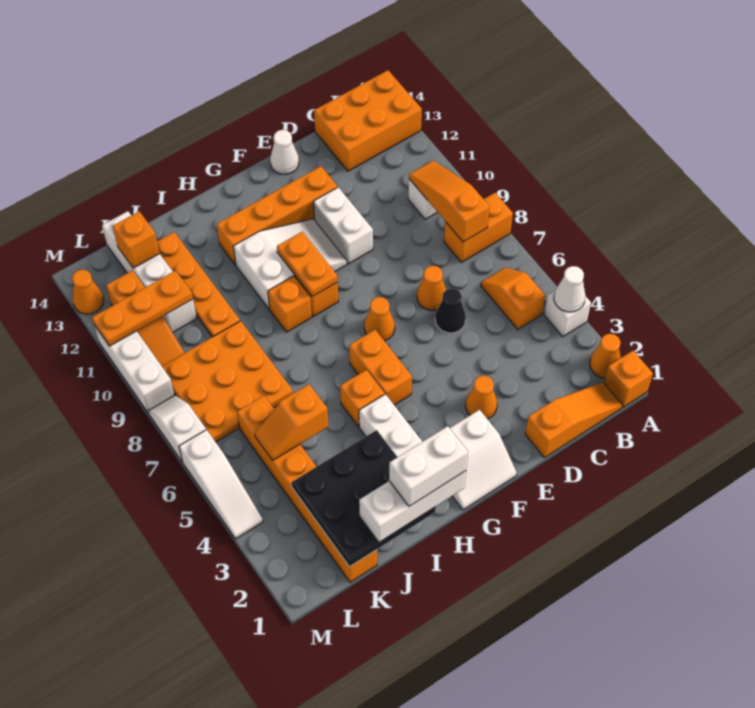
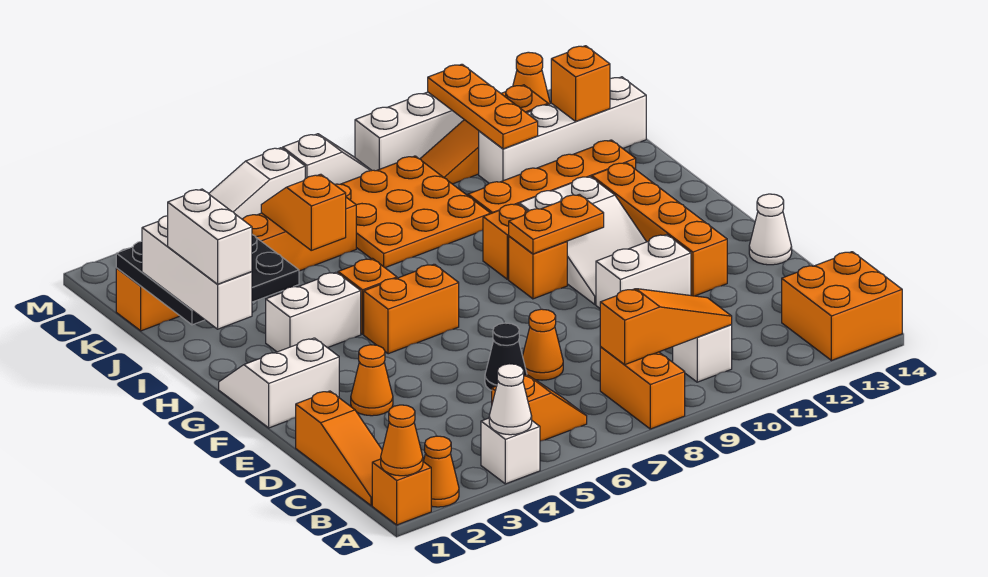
orange brick A13:C14 level 1 -> orange brick A13:B14 level 1
white slope F1:G2 level 1 top 2 -> white slope F1:G2 level 1 top F
orange cone F7 level 1 -> orange cone A1 level 2

